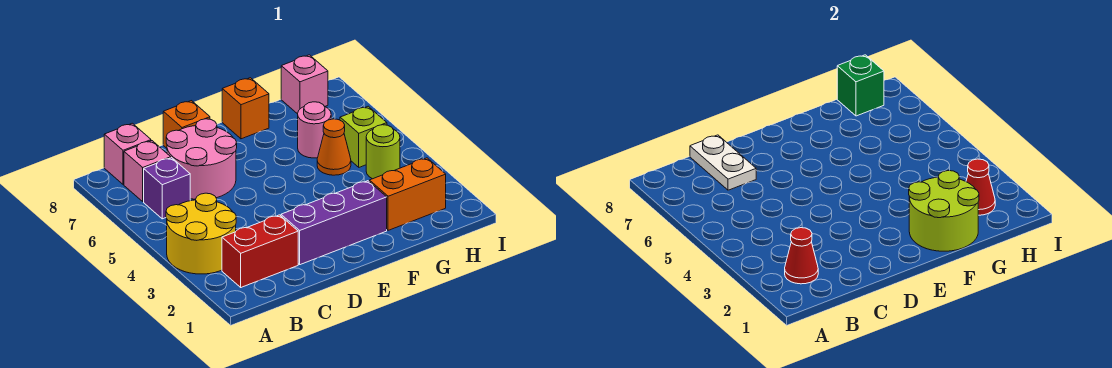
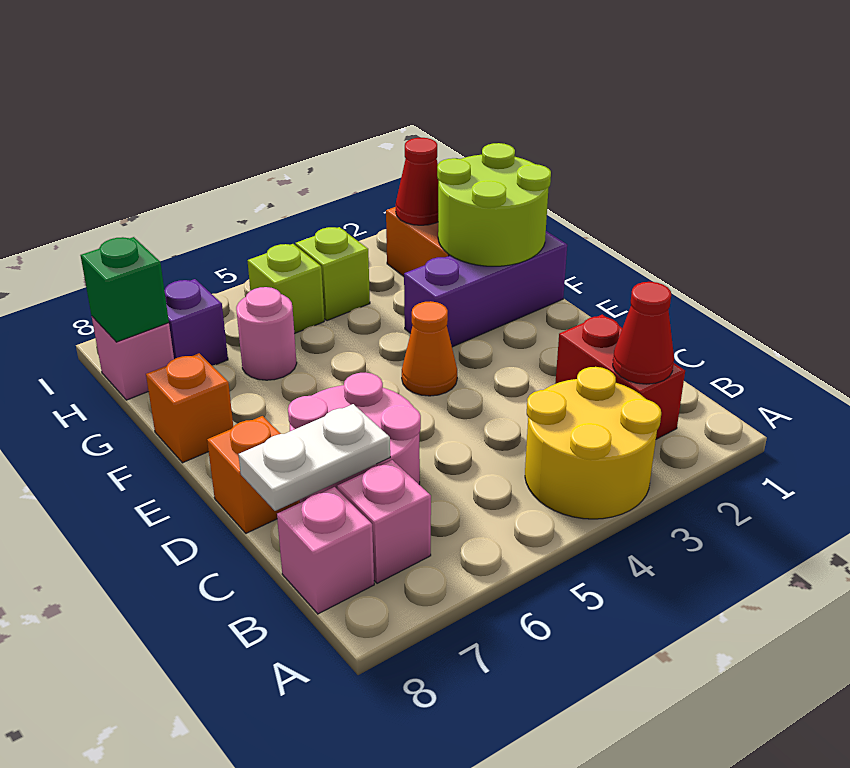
purple brick B6 level 1 -> purple brick H7 level 1
purple brick D2:F2 level 1 -> purple brick F1:F3 level 1
orange cone G5 level 1 -> orange cone E4 level 1
lime round brick H4 level 1 -> lime brick H4 level 1

